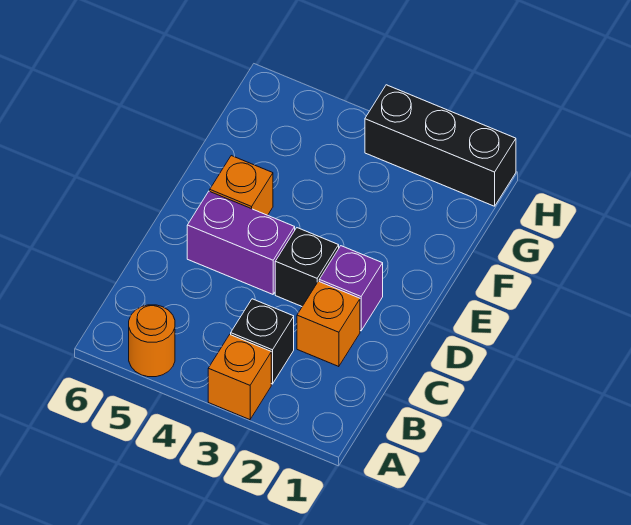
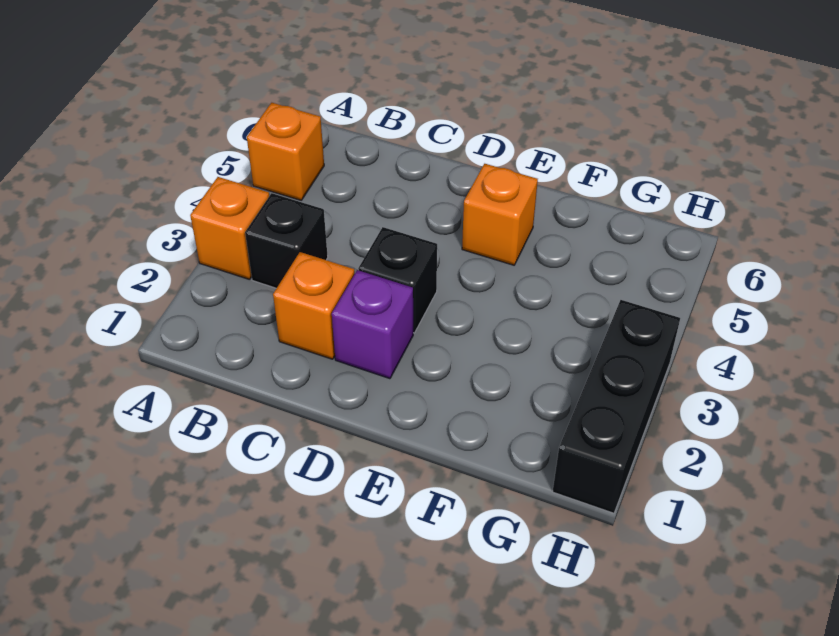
orange round brick A5 level 1 -> orange brick A5 level 1
purple brick D4:D5 level 1 -> none

